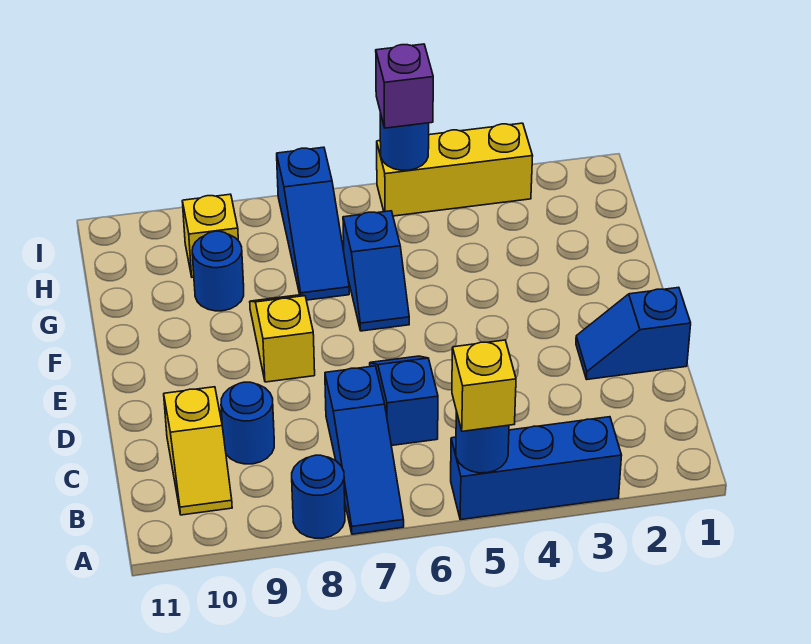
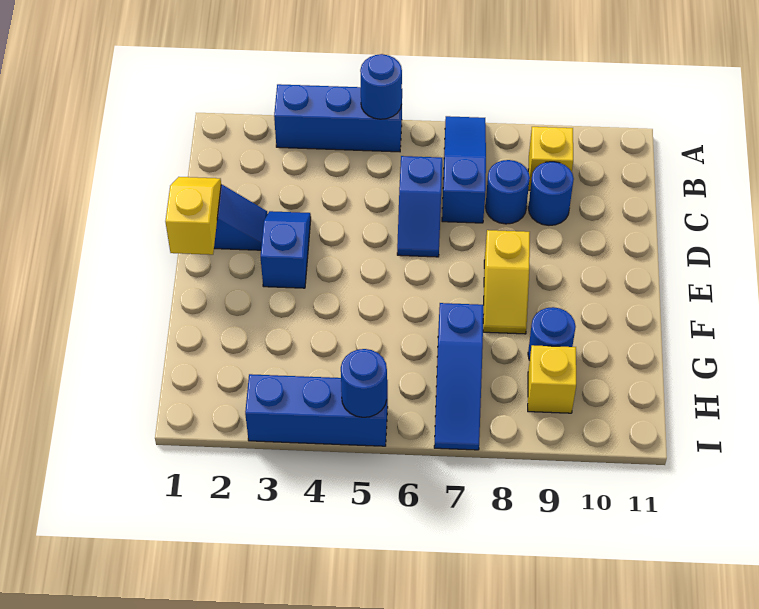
yellow brick A5 level 3 -> yellow brick B9 level 1
blue round brick A8 level 1 -> blue round brick C8 level 1
yellow slope B10:C10 level 1 top C -> yellow slope D1:E1 level 2 top E
blue slope F6:G6 level 1 top G -> blue slope D3:E3 level 1 top E
blue slope G7:I7 level 1 top I -> blue slope G7:I7 level 1 top G
yellow brick I3:I5 level 1 -> blue brick I3:I5 level 1
purple brick I5 level 3 -> none

